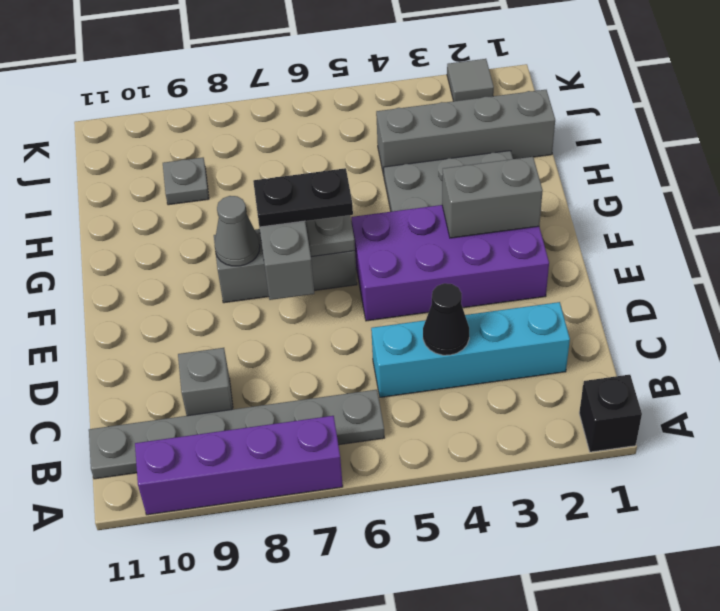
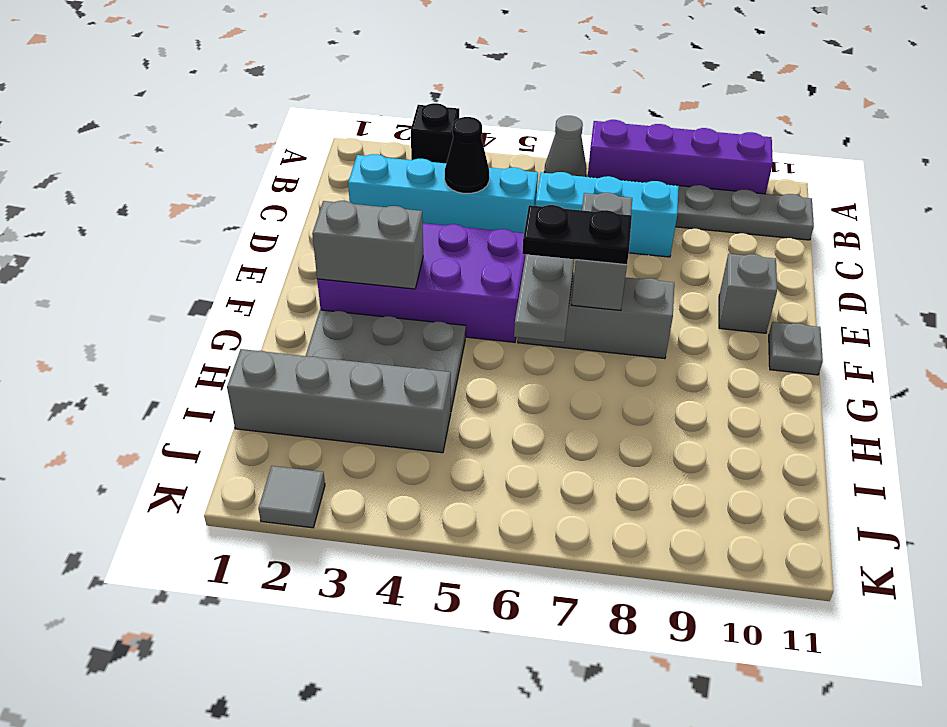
black brick A1 level 1 -> black brick A3 level 1
none -> cyan brick C6:C8 level 1
grey brick C9 level 1 -> grey brick E10 level 1
grey cone F8 level 2 -> grey cone A6 level 1
grey plate I9 level 1 -> grey plate F11 level 1

